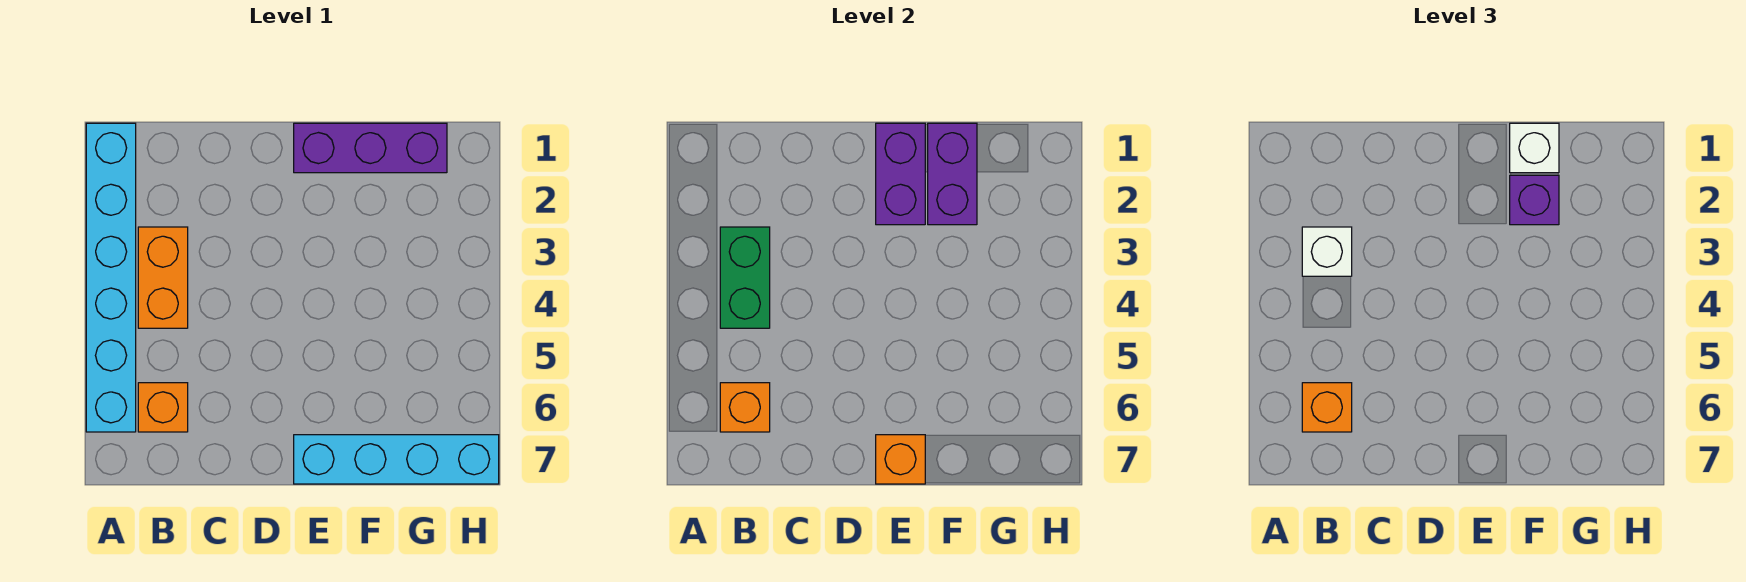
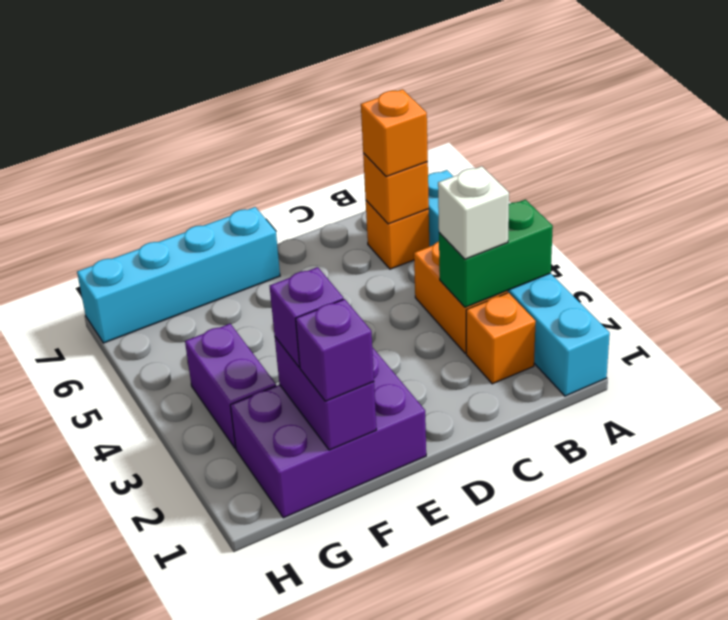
green brick B3:B4 level 2 -> green brick A3:B3 level 2
purple brick E1:G1 level 1 -> purple brick E1:G2 level 1
purple brick E1:E2 level 2 -> purple brick G3:G4 level 1
orange brick E7 level 2 -> orange brick B2 level 1
white brick F1 level 3 -> purple brick F1 level 3

